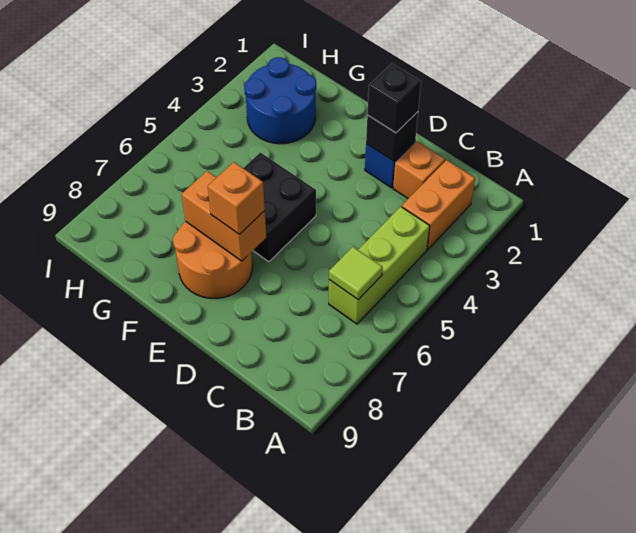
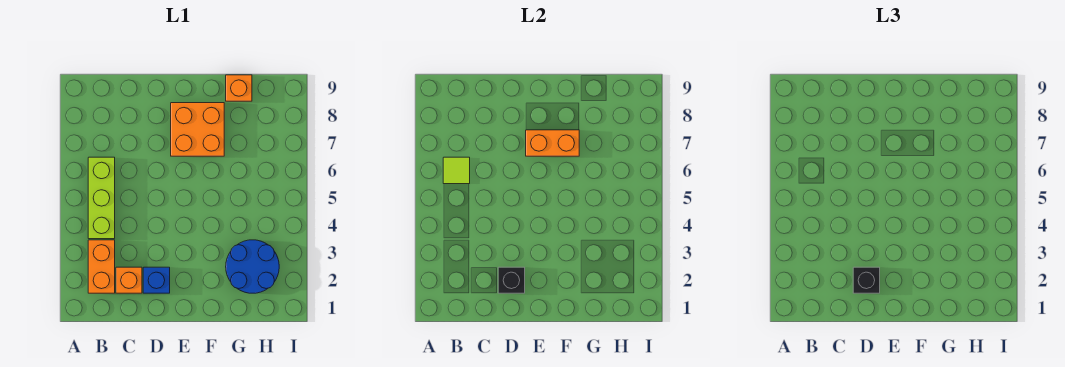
black brick E5:F6 level 1 -> none
orange round brick E7:F8 level 1 -> orange brick E7:F8 level 1
orange brick E7 level 3 -> orange brick G9 level 1

